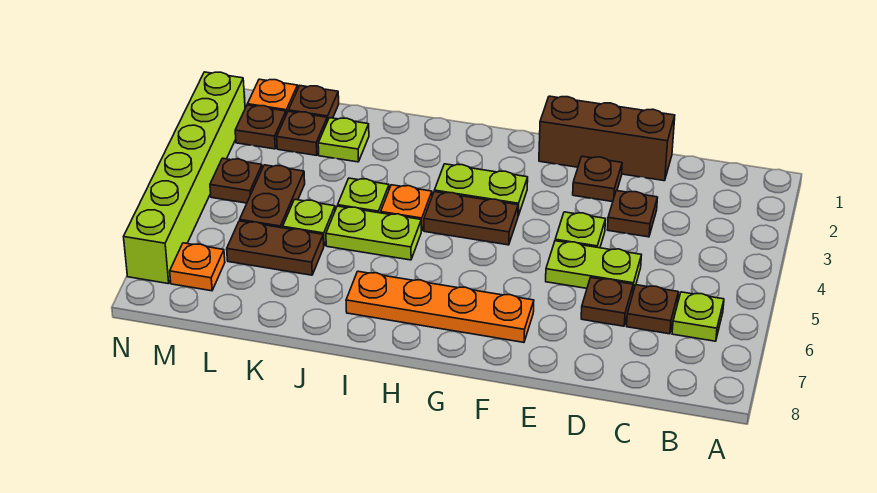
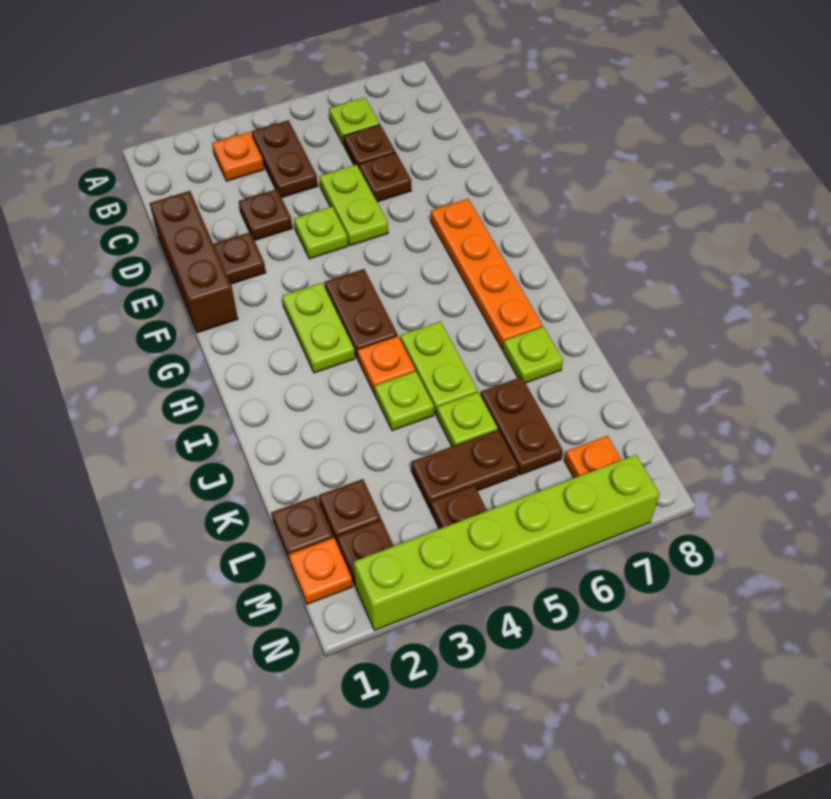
none -> orange plate B3 level 1
none -> brown plate B4:C4 level 1
lime plate K2 level 1 -> lime plate J7 level 1

